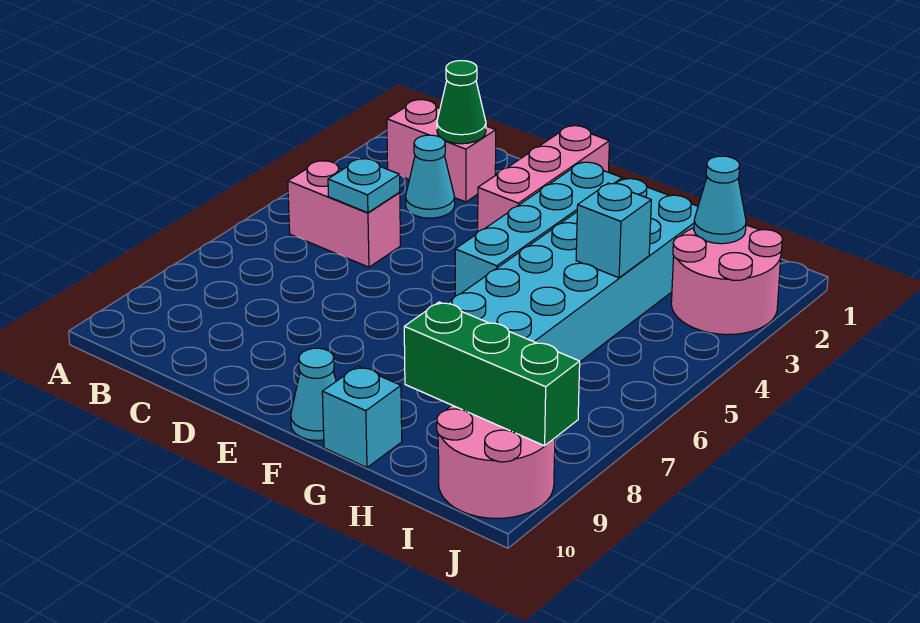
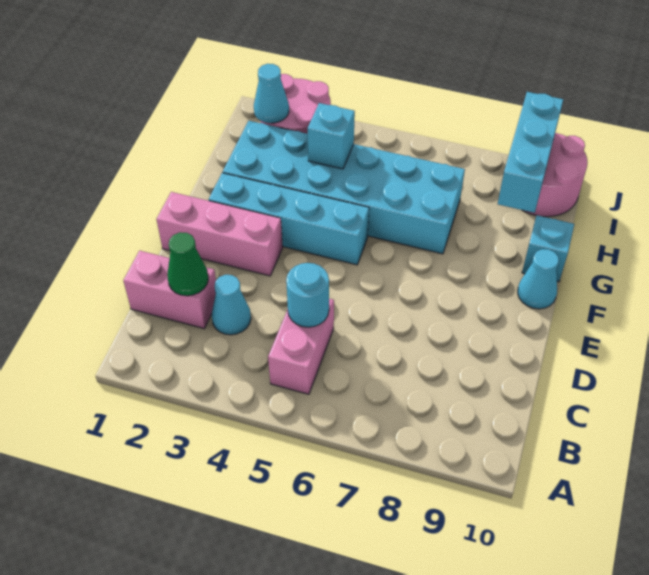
pink brick B2:C2 level 1 -> pink brick C1:C2 level 1
cyan plate C5 level 2 -> cyan round brick C5 level 2
green brick H9:J9 level 2 -> cyan brick H9:J9 level 2

